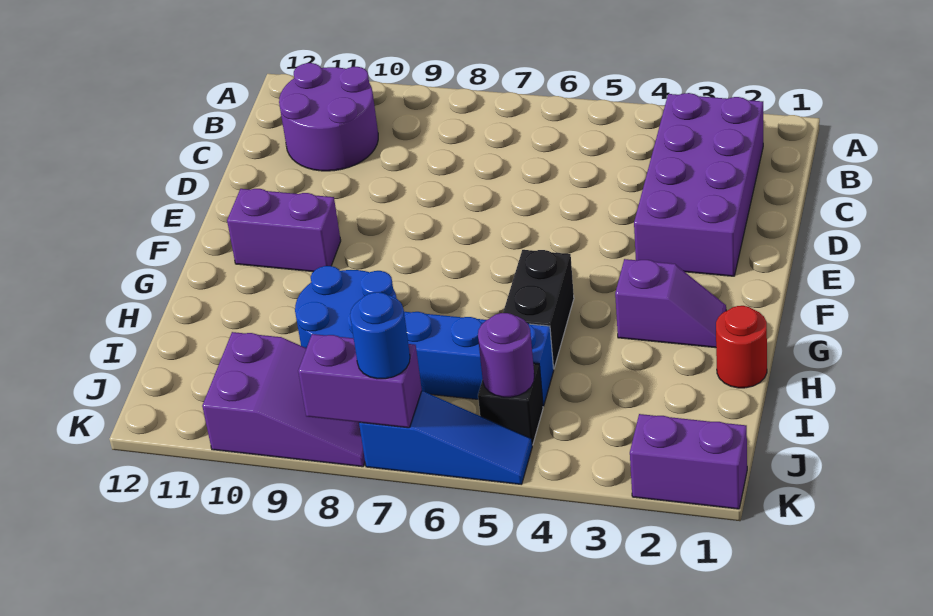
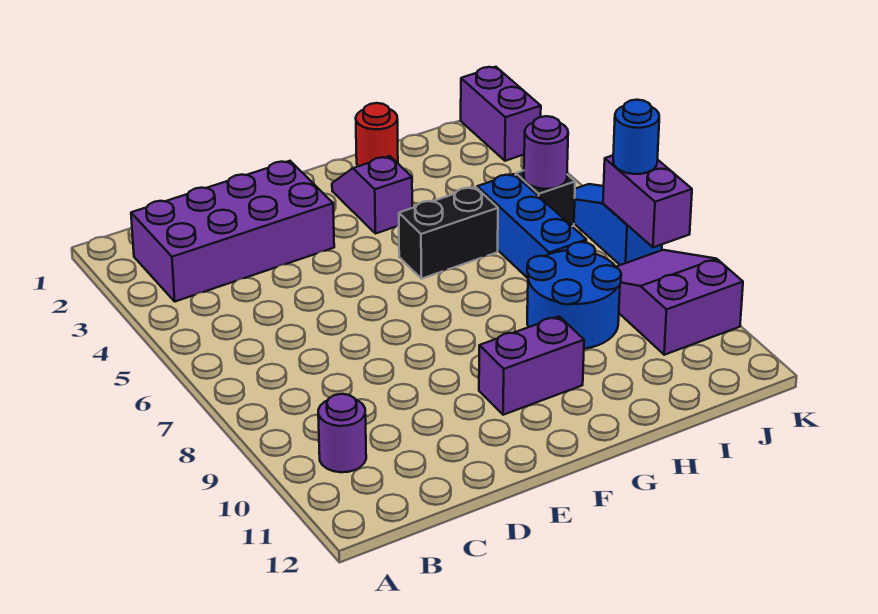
purple round brick B10:C11 level 1 -> purple round brick B10 level 1
purple brick F10:F11 level 1 -> purple brick F10:G10 level 1

